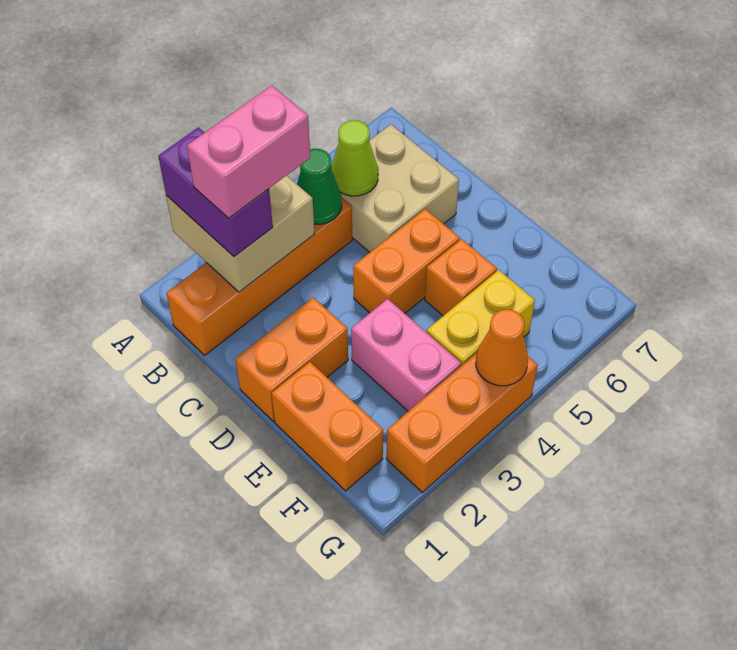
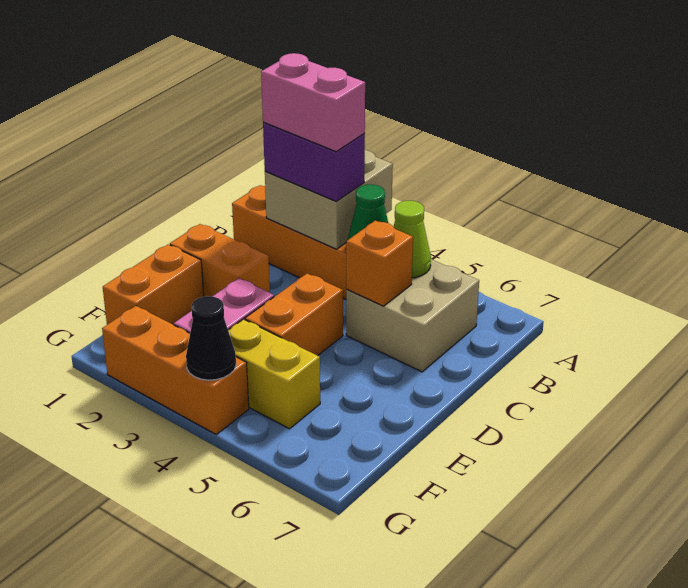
purple brick A2:B2 level 3 -> purple brick B2:B3 level 3
orange brick D4:D5 level 1 -> orange brick D4:E4 level 1
orange brick E5 level 1 -> orange brick C5 level 2
orange cone G4 level 2 -> black cone G4 level 2

